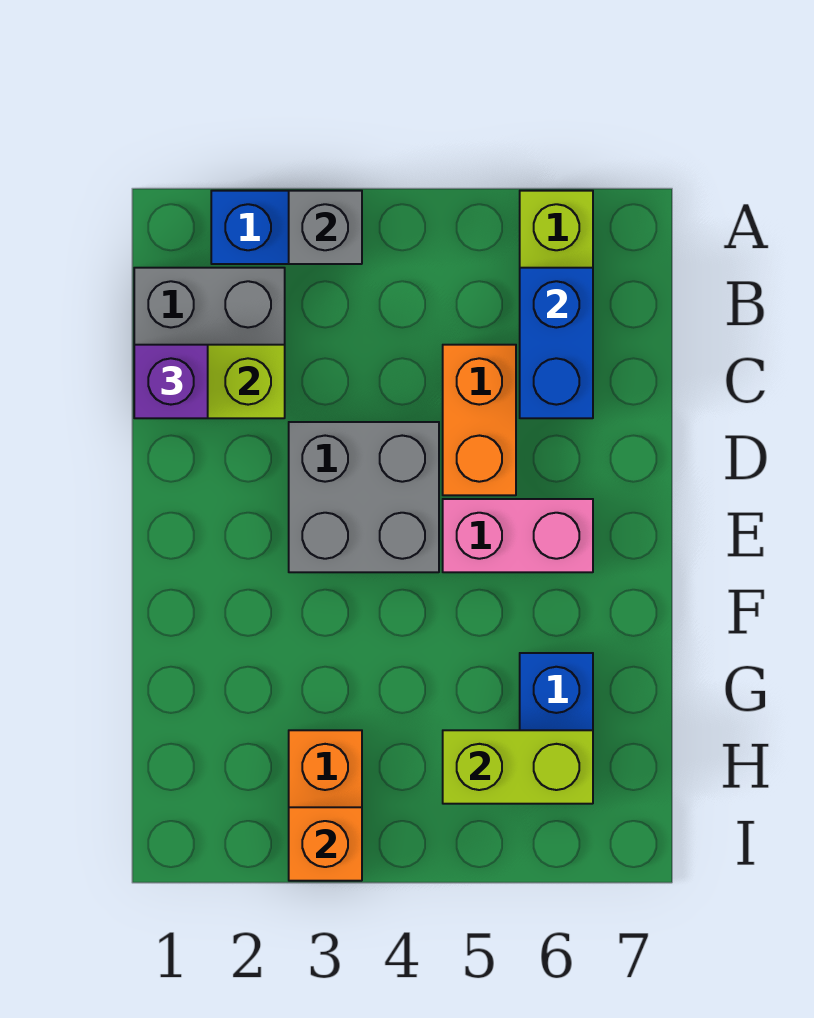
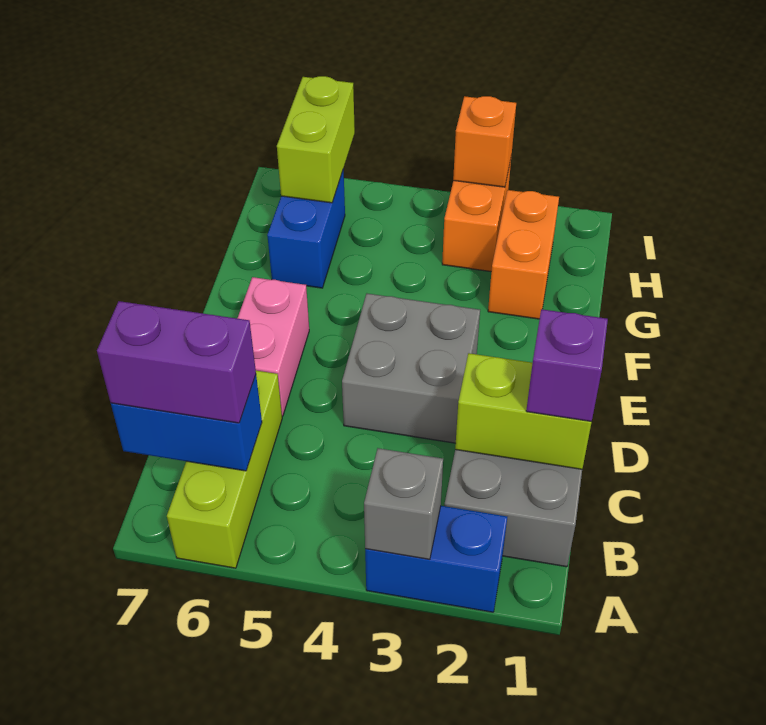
blue brick B6:C6 level 2 -> blue brick B6:B7 level 2
none -> purple brick B6:B7 level 3
orange brick C5:D5 level 1 -> orange brick G2:H2 level 1
pink brick E5:E6 level 1 -> pink brick D6:E6 level 1
lime brick H5:H6 level 2 -> lime brick H6:I6 level 2

